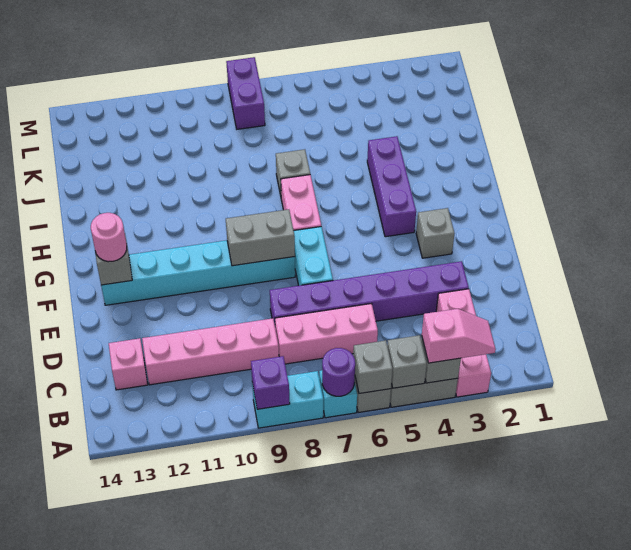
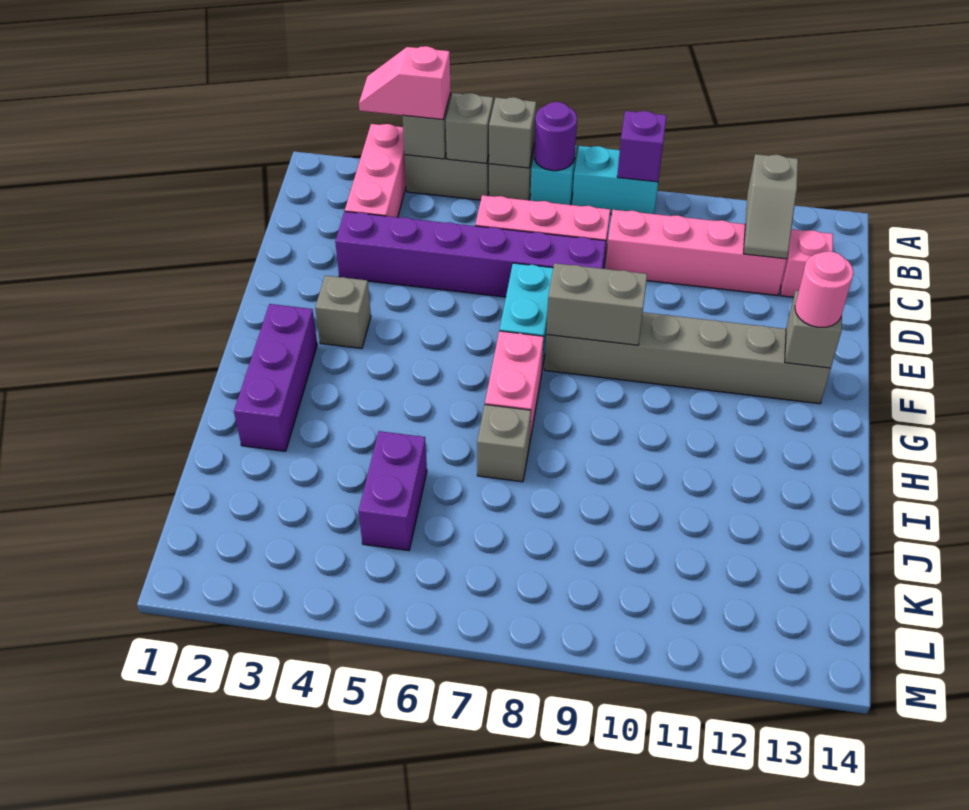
none -> grey slope B12:C12 level 2 top B
cyan brick F8:F13 level 1 -> grey brick F8:F13 level 1
purple brick G4:I4 level 1 -> purple brick G2:I2 level 1
purple brick L8:M8 level 1 -> purple brick J5:K5 level 1

